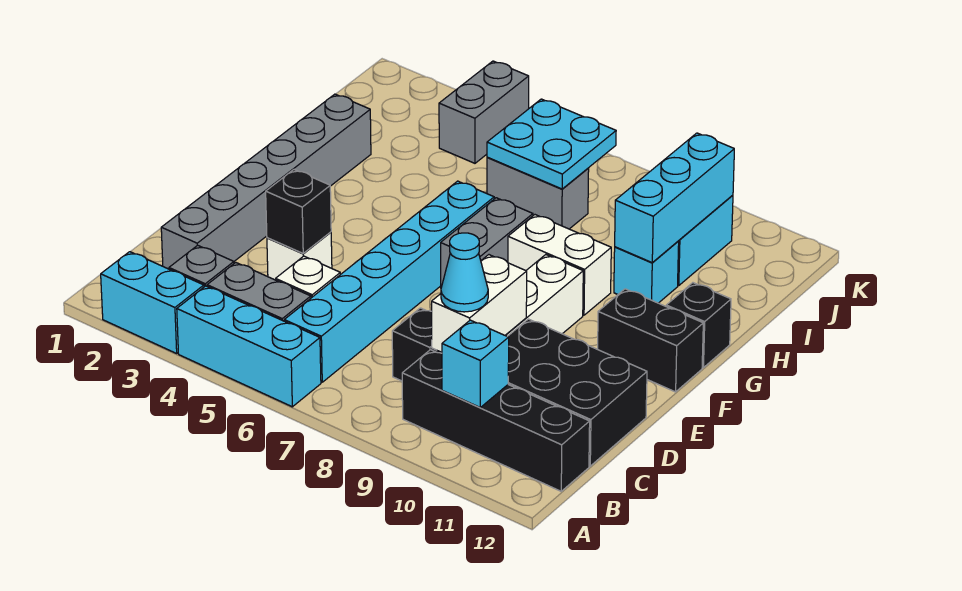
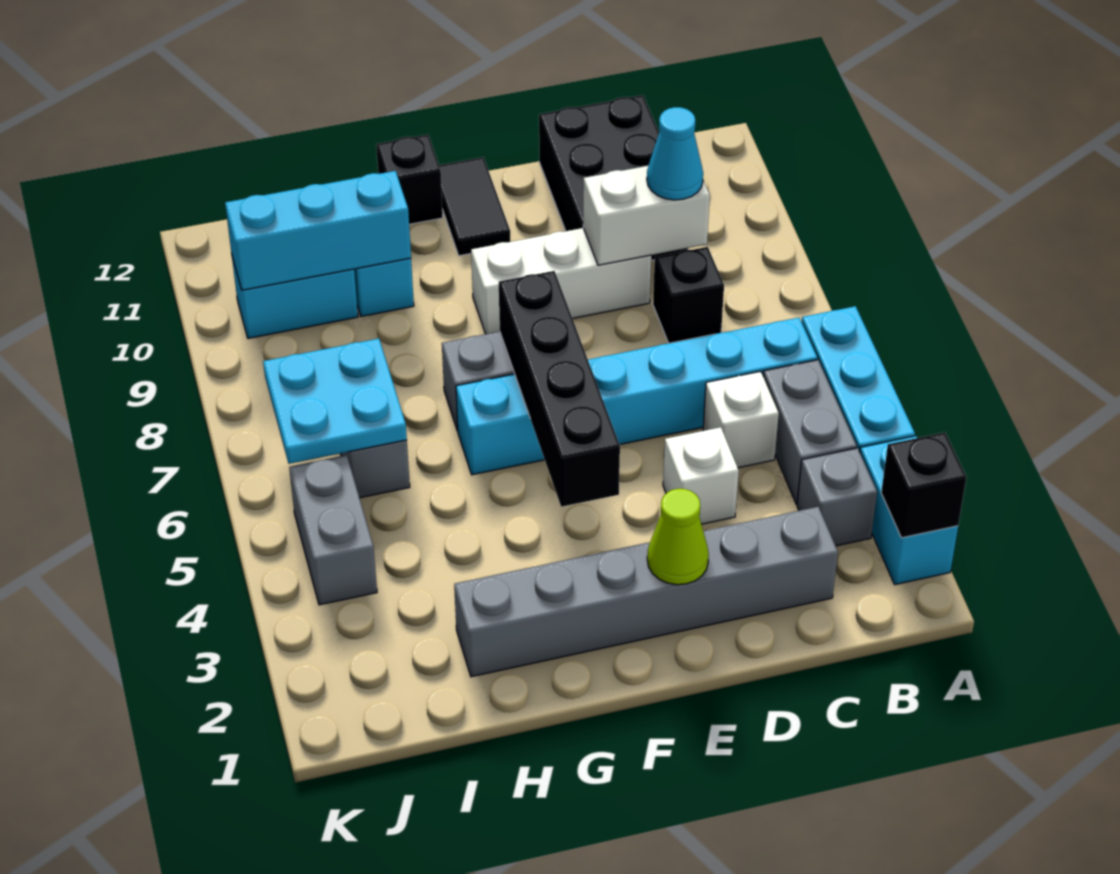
black brick B9:B12 level 1 -> black brick F4:F7 level 2
cyan brick B10 level 2 -> none
black brick D4 level 2 -> black brick A2 level 2
none -> lime cone E2 level 2
black brick F11:F12 level 1 -> black tile F11:F12 level 1
white brick G8:G9 level 1 -> none
grey brick J4:K4 level 1 -> grey brick J4:J5 level 1

